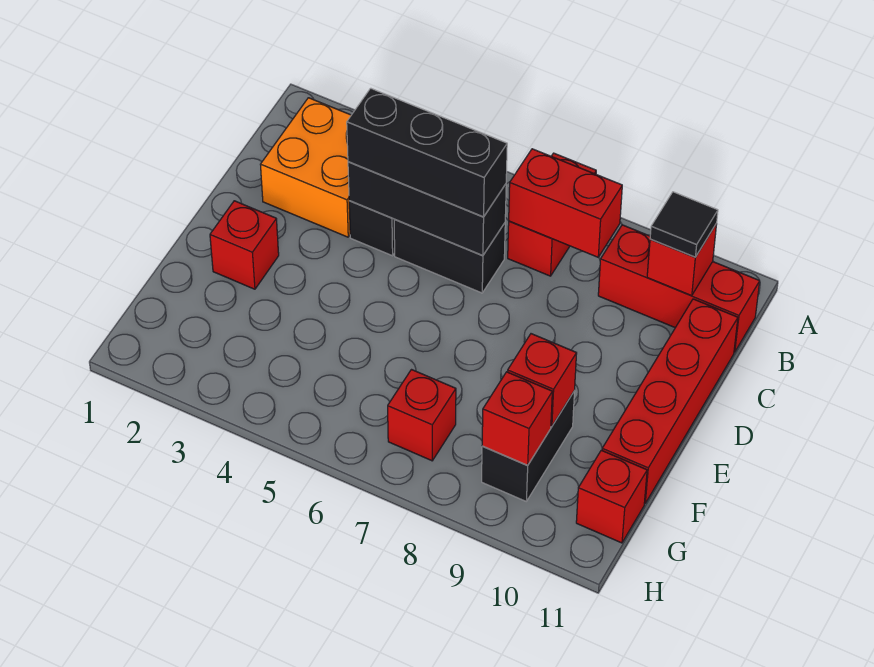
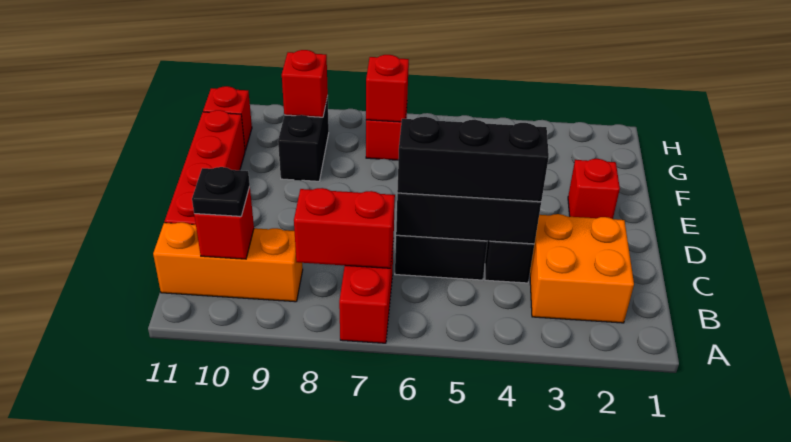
red brick B9:B11 level 1 -> orange brick B9:B11 level 1
black tile B10 level 3 -> black plate B10 level 3
red brick F9 level 2 -> red brick G7 level 2

